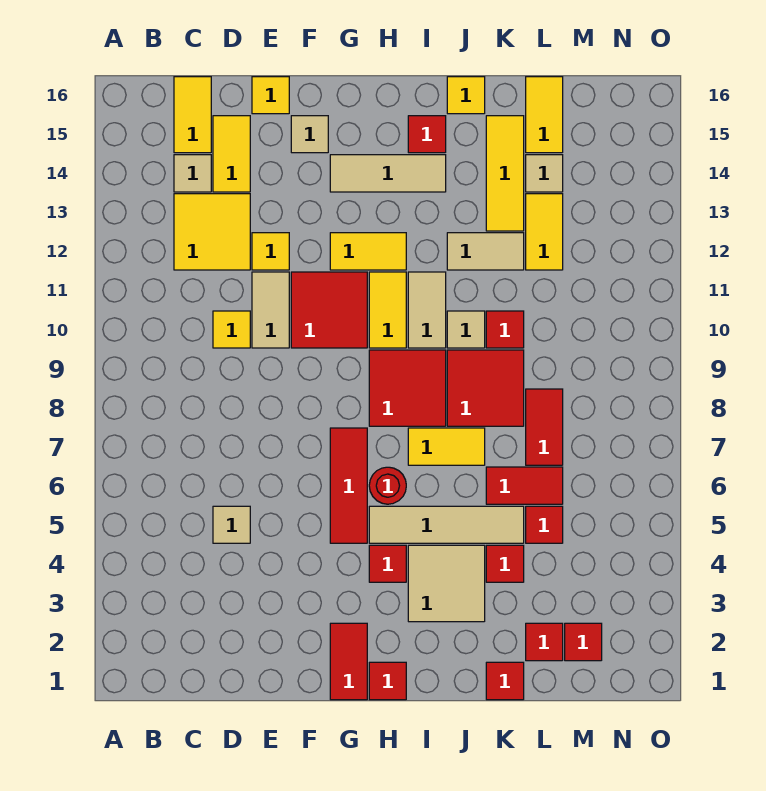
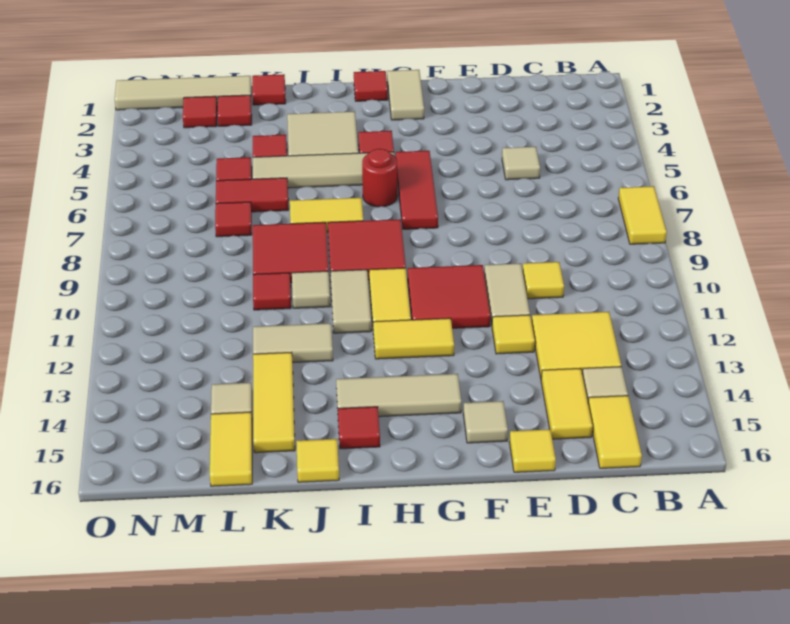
red tile G1:G2 level 1 -> tan tile G1:G2 level 1
none -> tan tile L1:O1 level 1
red tile L7:L8 level 1 -> red tile L7 level 1
yellow tile L12:L13 level 1 -> yellow tile A7:A8 level 1

